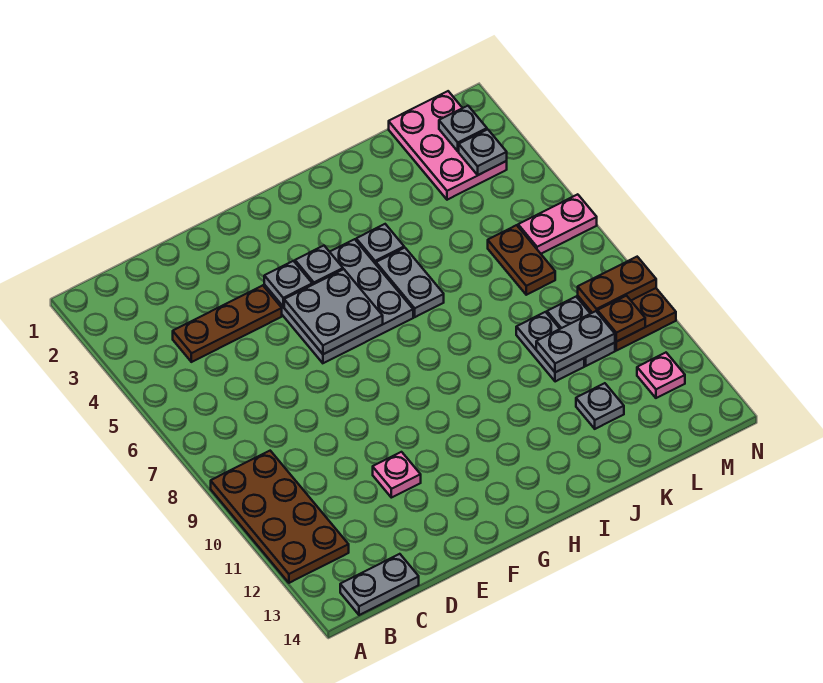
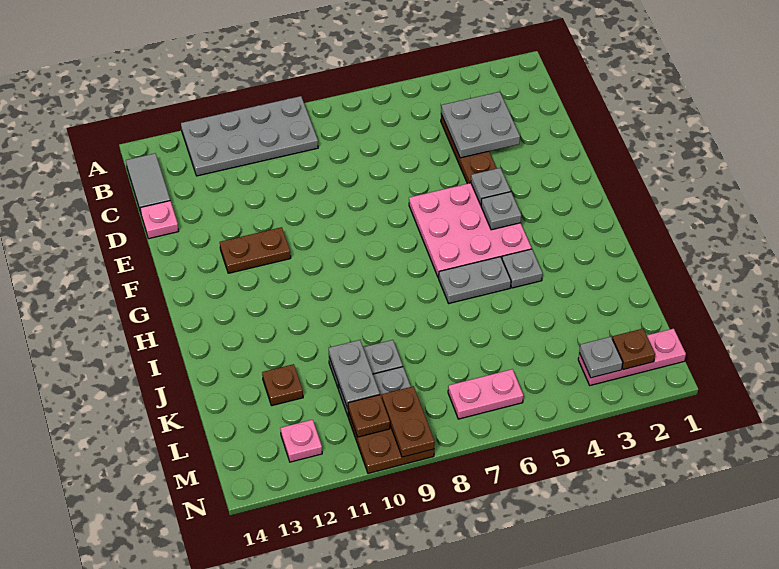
brown plate A9:B12 level 1 -> grey plate A9:B12 level 1
grey plate B14:C14 level 1 -> grey tile B14:C14 level 1
pink plate E11 level 1 -> pink plate D14 level 1
grey plate F4:H6 level 1 -> pink plate F4:H6 level 1
grey plate F5:G6 level 2 -> grey plate C3:D4 level 2
grey plate K12 level 1 -> brown plate K12 level 1
pink plate L1:M3 level 1 -> pink plate M1:M3 level 1
brown plate L6:L7 level 1 -> brown plate F11:F12 level 1
grey plate M2 level 2 -> brown plate M2 level 2
pink plate M6:N6 level 1 -> pink plate M6:M7 level 1

